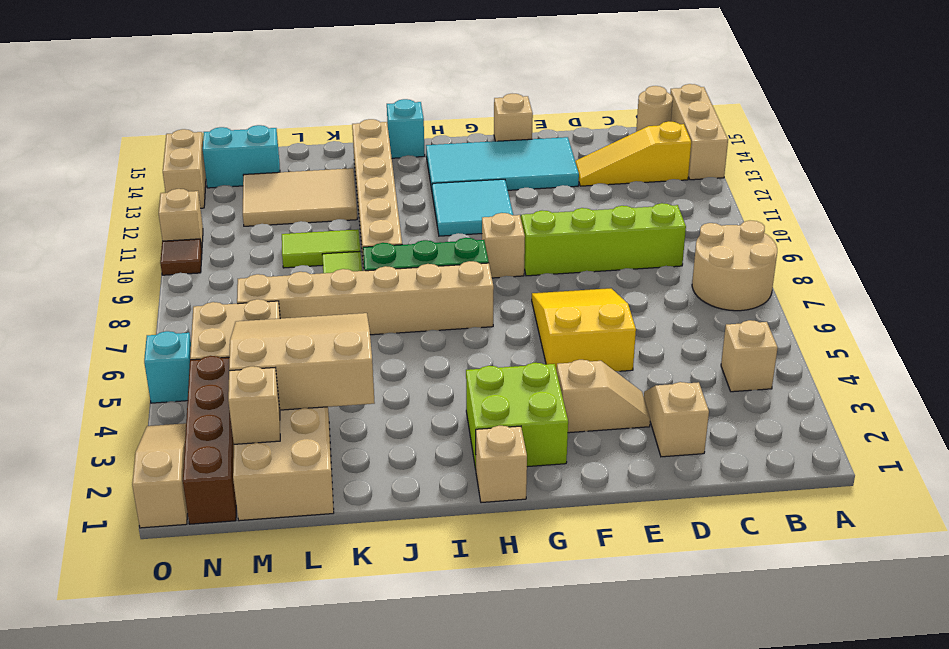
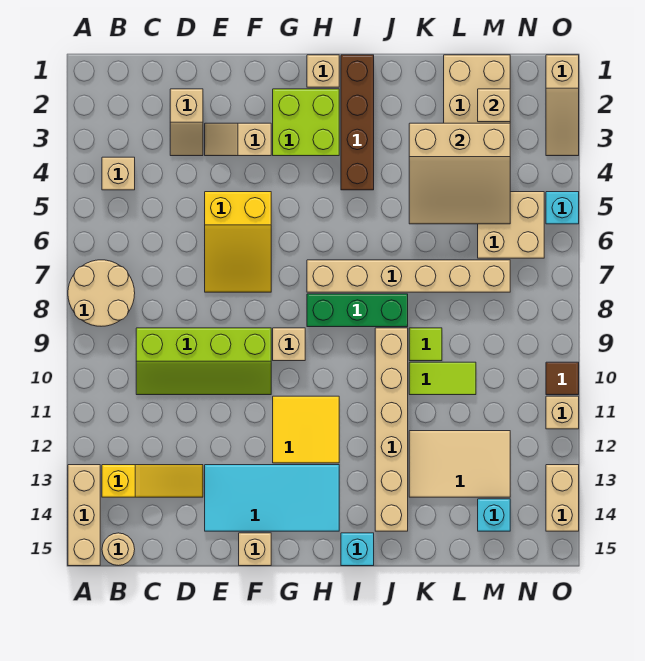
cyan tile G11:H12 level 1 -> yellow tile G11:H12 level 1
cyan brick M14:N14 level 1 -> cyan brick M14 level 1
brown brick N1:N4 level 1 -> brown brick I1:I4 level 1

